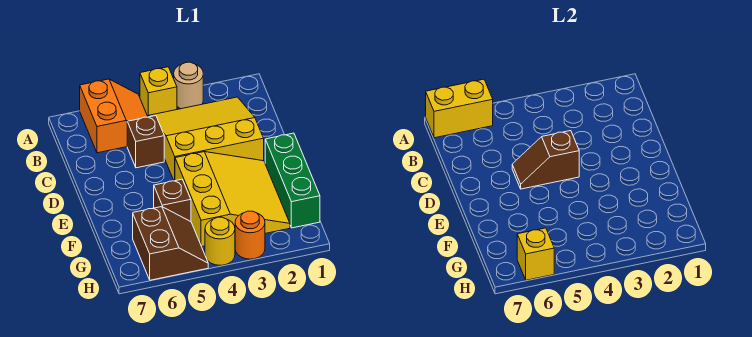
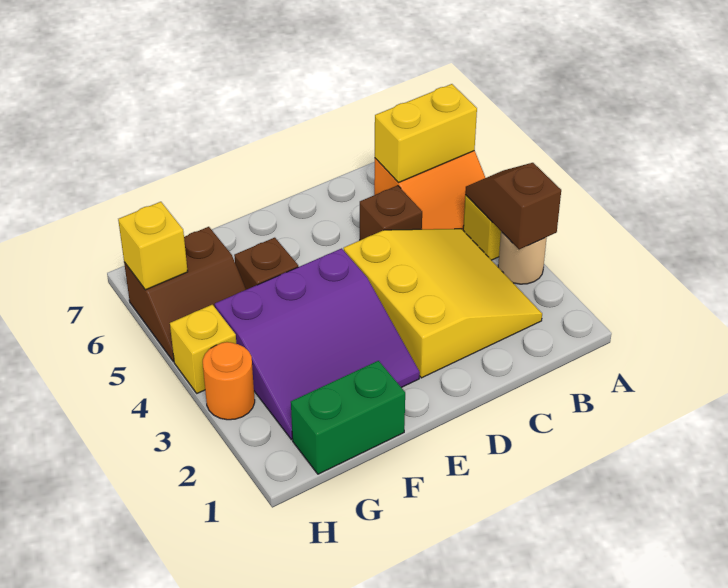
yellow brick A6:A7 level 2 -> yellow brick A6:B6 level 2
brown slope D4:D5 level 2 top 4 -> brown slope A3:A4 level 2 top 3
green brick E1:G1 level 1 -> green brick F1:G1 level 1
yellow slope E2:G4 level 1 top 4 -> purple slope E2:G4 level 1 top 4
yellow round brick H4 level 1 -> yellow brick H4 level 1

